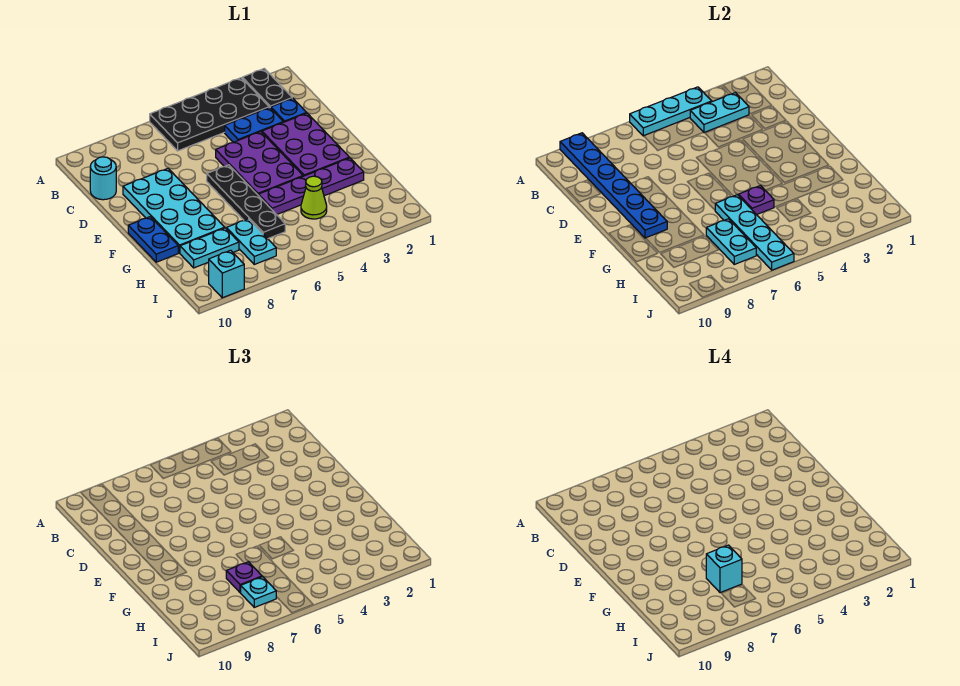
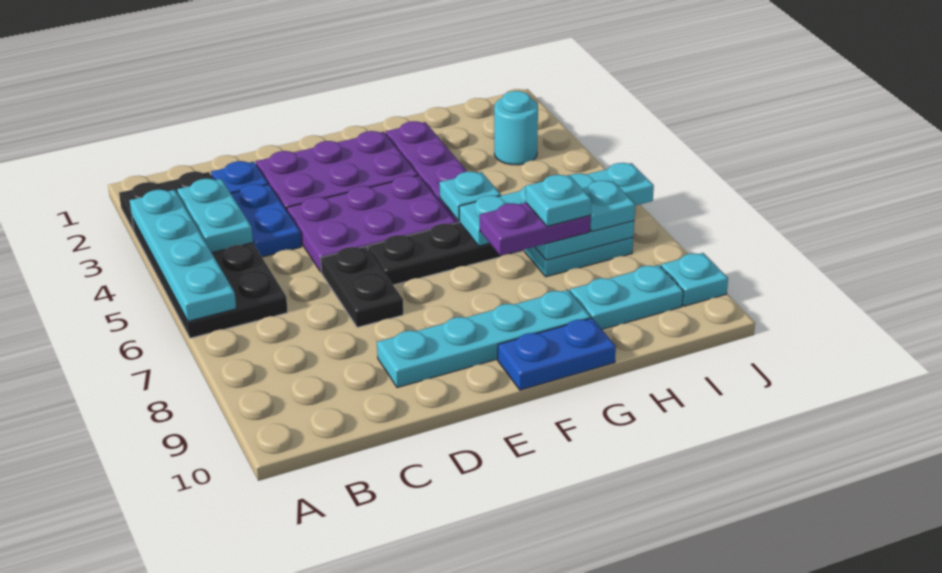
cyan plate A4:A6 level 2 -> cyan plate A3:A6 level 2
blue plate A9:F9 level 2 -> none
cyan round brick C10 level 1 -> cyan round brick I3 level 1
none -> black plate D6:D7 level 1
cyan plate D8:G9 level 1 -> cyan plate D9:G9 level 1
purple plate G5 level 2 -> cyan plate G5 level 2
lime cone H4 level 1 -> none
purple plate H7 level 3 -> purple plate G7:H7 level 3
cyan brick H7 level 4 -> cyan plate H7 level 4
cyan plate H8:H9 level 1 -> cyan plate H9:I9 level 1
cyan brick J9 level 1 -> cyan plate J9 level 1

